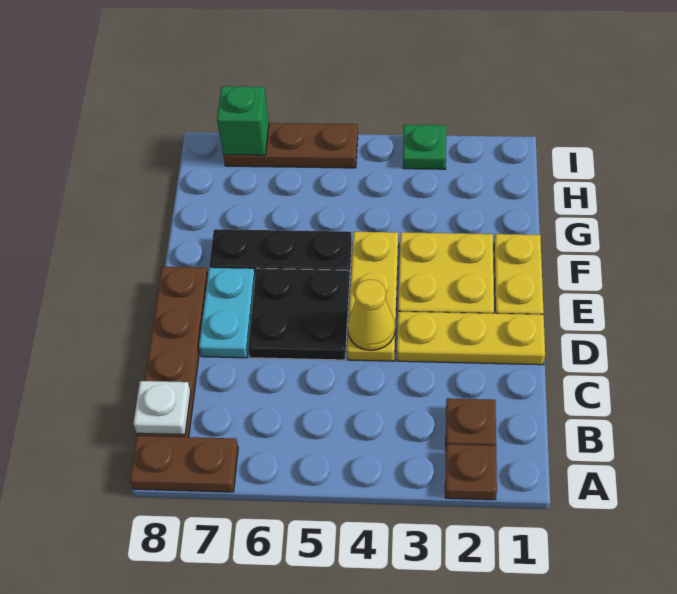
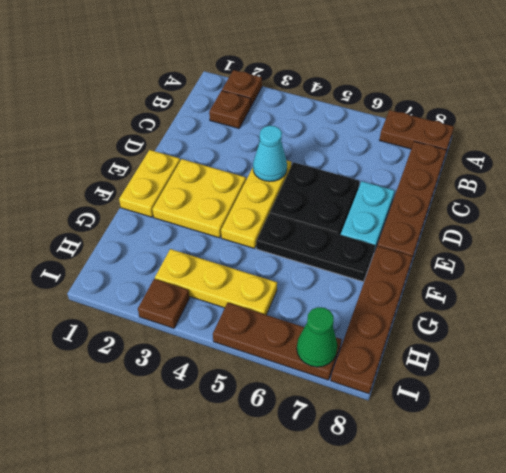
white plate B8 level 2 -> none
yellow plate D1:D3 level 1 -> yellow plate H3:H5 level 1
yellow cone D4 level 2 -> cyan cone D4 level 2
none -> brown plate F8:I8 level 1
green plate I3 level 1 -> brown plate I3 level 1
green brick I7 level 2 -> green cone I7 level 2

